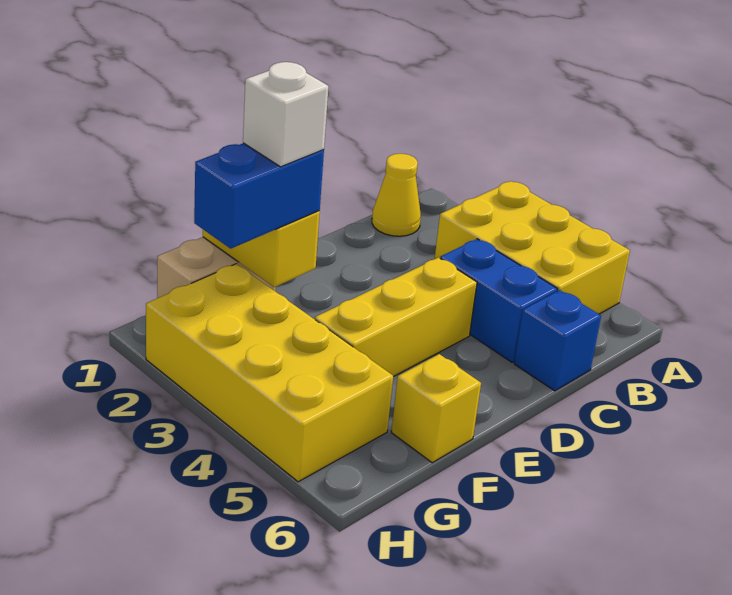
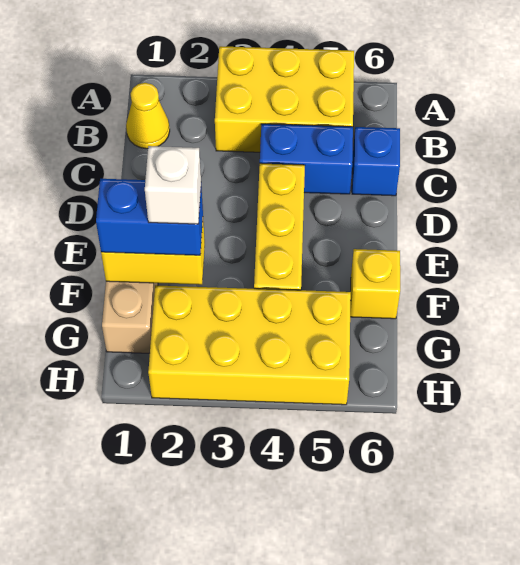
blue brick F2:G2 level 3 -> blue brick F1:F2 level 3

